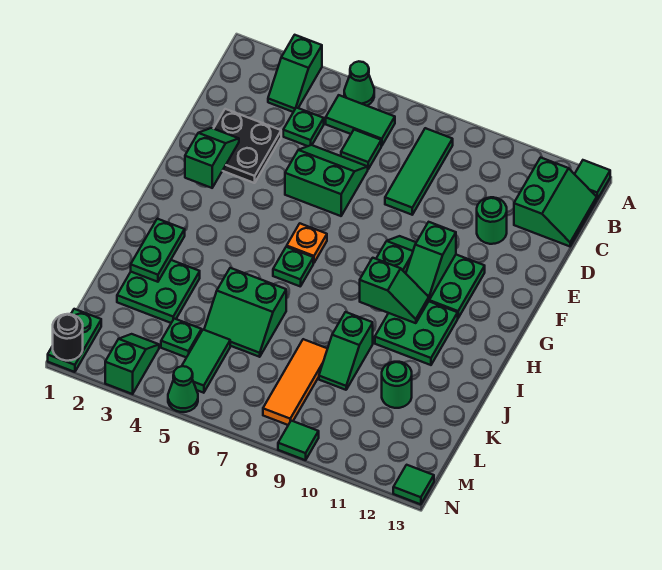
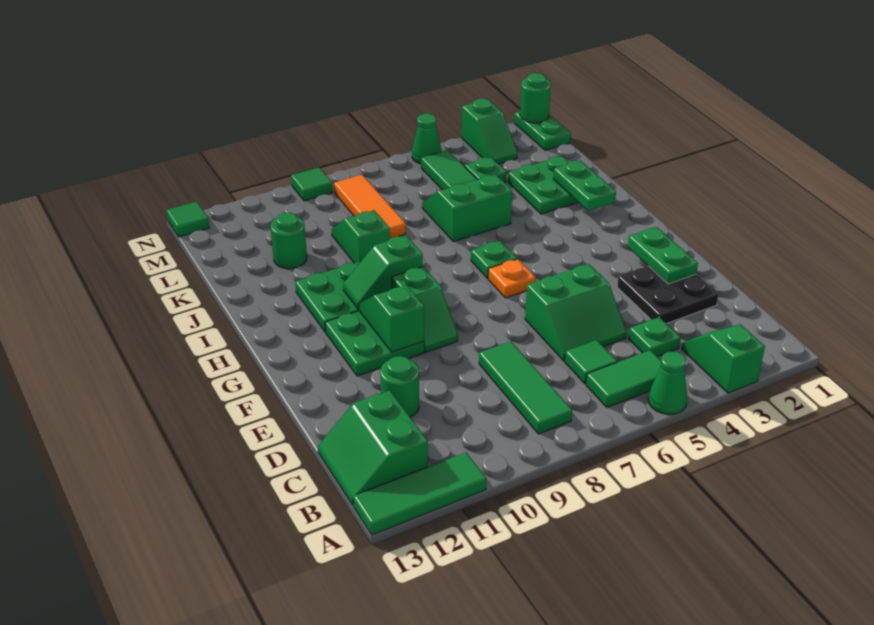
green tile A13 level 1 -> green tile A11:A13 level 1
green slope E2:F2 level 2 top F -> green plate E2:F2 level 2
black round brick N1 level 2 -> green round brick N1 level 2

